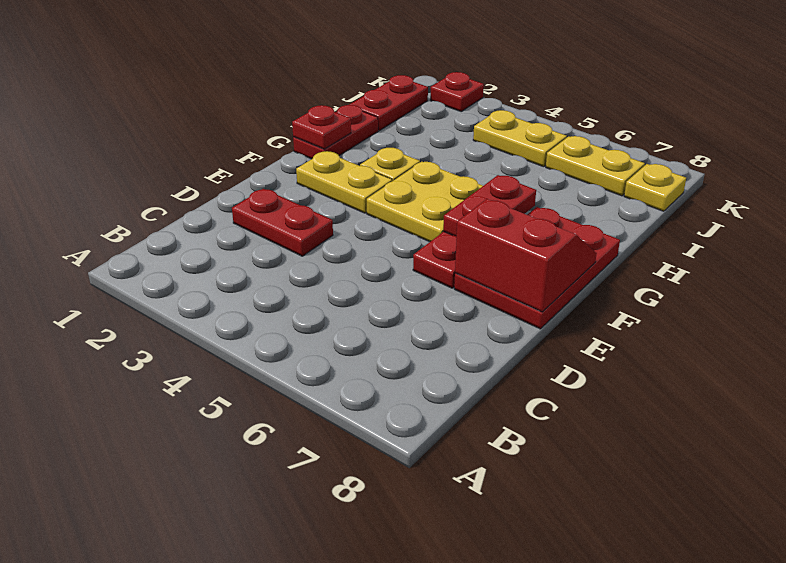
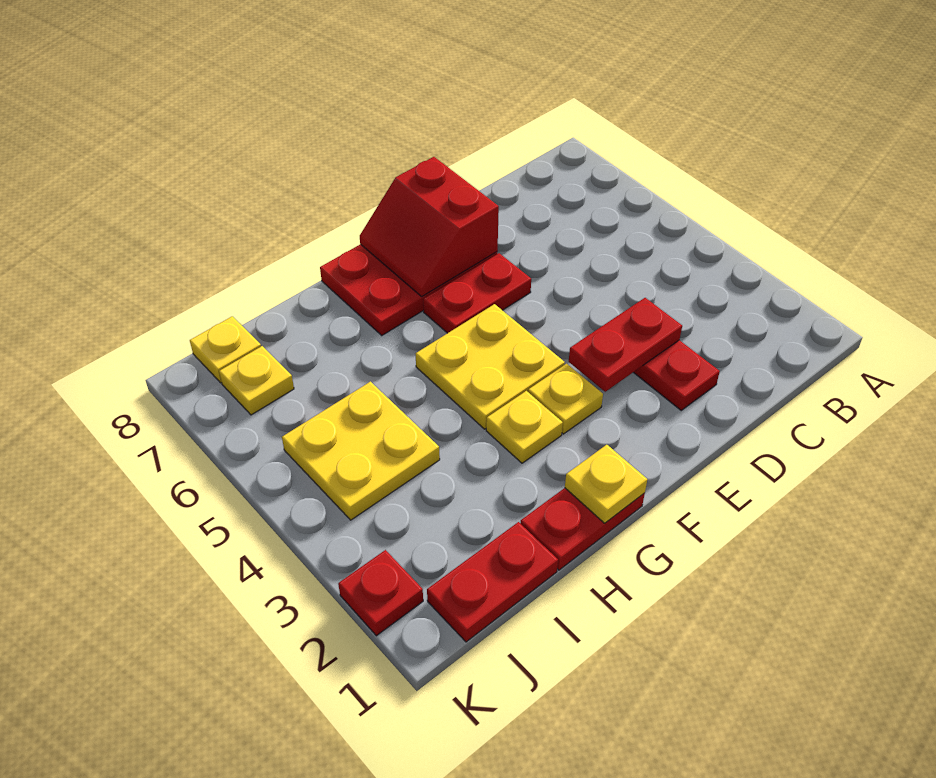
yellow plate F2:F3 level 1 -> yellow plate F3 level 1
red plate F6:G6 level 2 -> red plate D3:E3 level 2
red plate G1 level 2 -> yellow plate G1 level 2
yellow plate J4:J5 level 1 -> yellow plate I4:J5 level 1
yellow plate J6:J7 level 1 -> yellow plate J7 level 1

